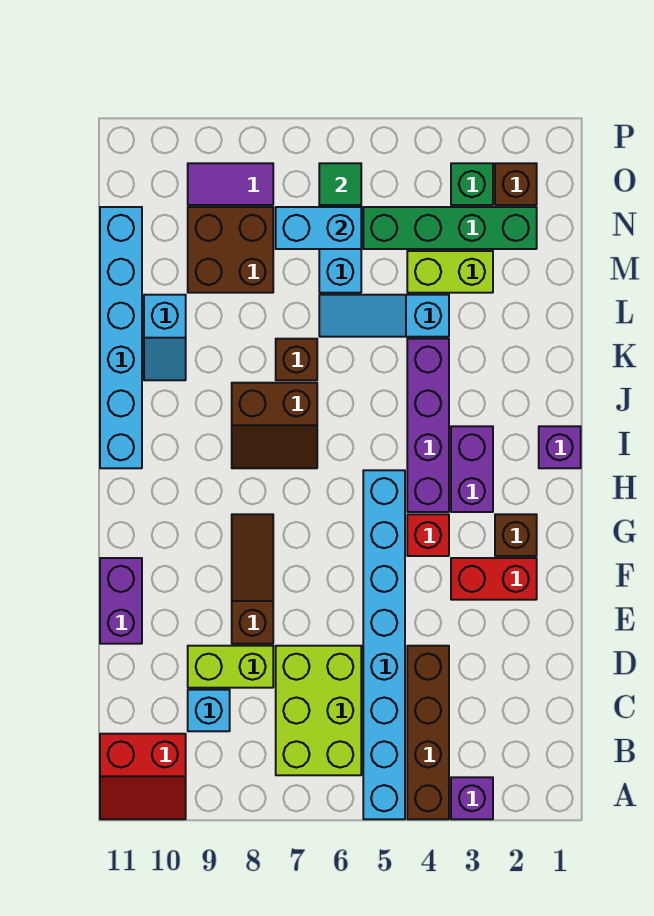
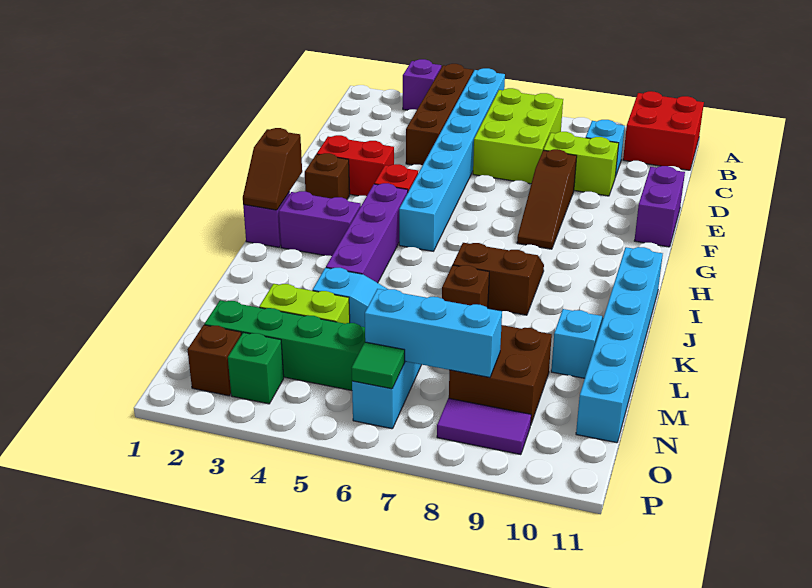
red slope A10:B11 level 1 top B -> red brick A10:B11 level 1
none -> brown slope H1:I1 level 2 top H
purple brick H3:I3 level 1 -> purple brick I2:I3 level 1
cyan brick N6:N7 level 2 -> cyan brick N6:N8 level 2

